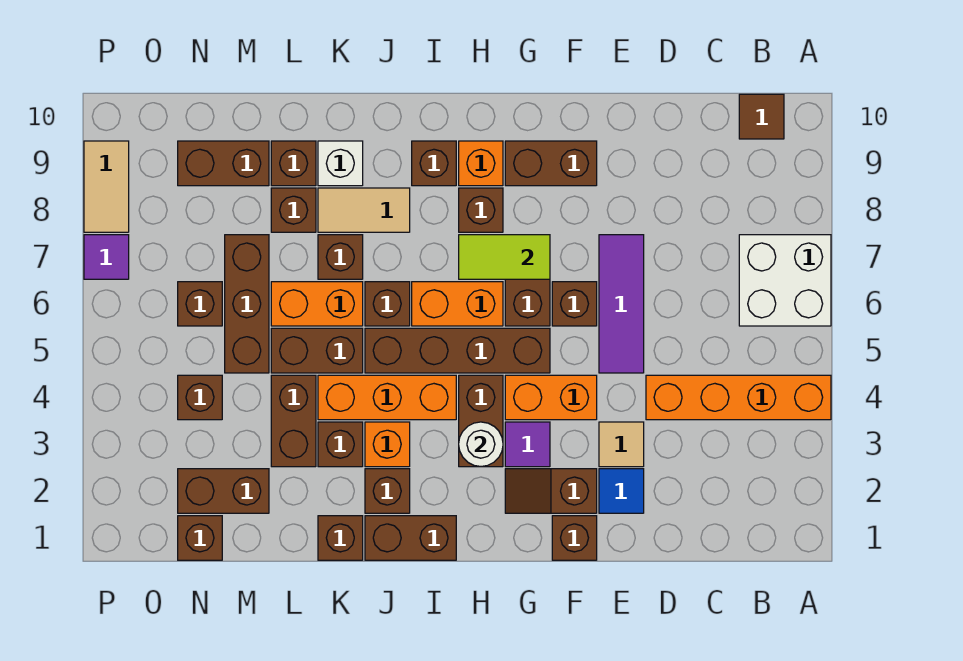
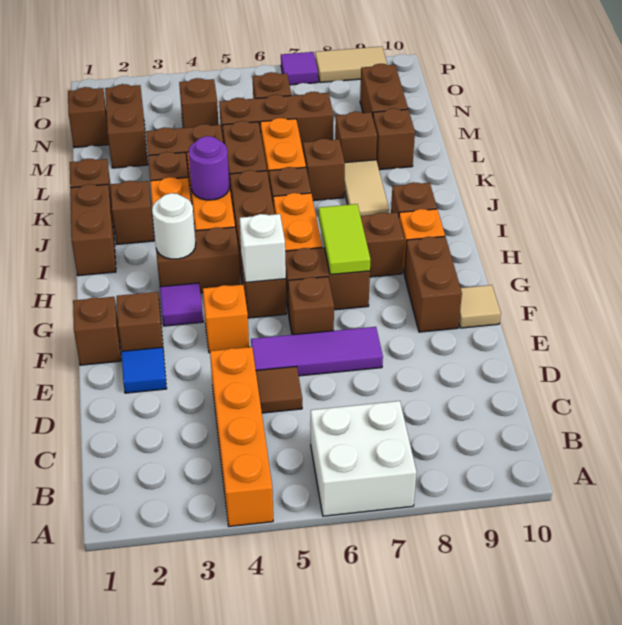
brown tile B10 level 1 -> brown tile D5 level 1
tan tile E3 level 1 -> tan tile F10 level 1
orange brick F4:G4 level 1 -> orange brick F4 level 1
none -> purple round brick J4 level 2
white brick K9 level 1 -> white brick G5 level 2

